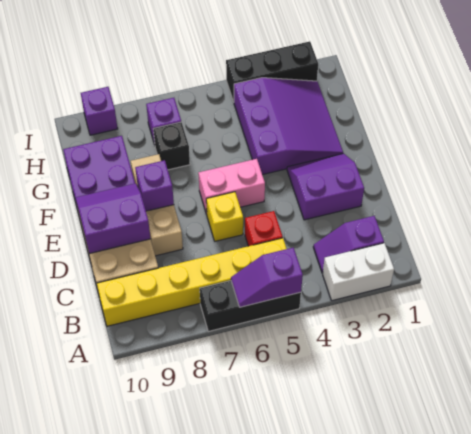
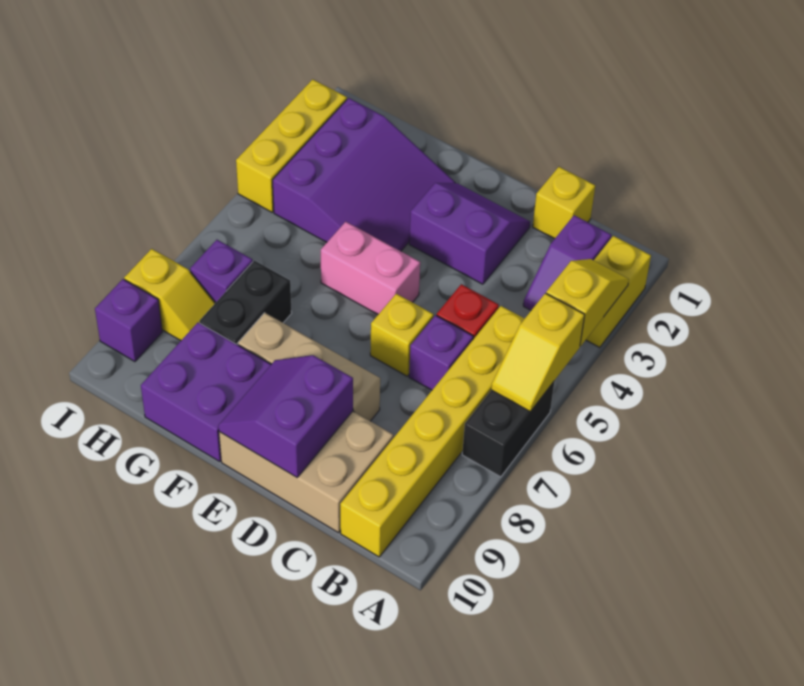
white brick A2:A3 level 1 -> yellow brick A2:A3 level 1
none -> yellow slope A3:A4 level 2 top 4
black brick A5:A7 level 1 -> black brick A6:A7 level 1
purple slope A5:A6 level 2 top 5 -> yellow slope A5:A6 level 2 top 5
none -> yellow brick C1 level 1
purple slope D2:E3 level 1 top D -> purple slope D2:E3 level 1 top 3
pink brick E5:E6 level 1 -> pink brick E5:F5 level 1
purple brick E8 level 2 -> purple brick C6 level 1
purple slope F2:H4 level 1 top 4 -> purple slope F2:H4 level 1 top H
black brick G7 level 1 -> black brick G7:G8 level 1
none -> yellow slope H8:I8 level 1 top I
black brick I2:I4 level 1 -> yellow brick I2:I4 level 1

